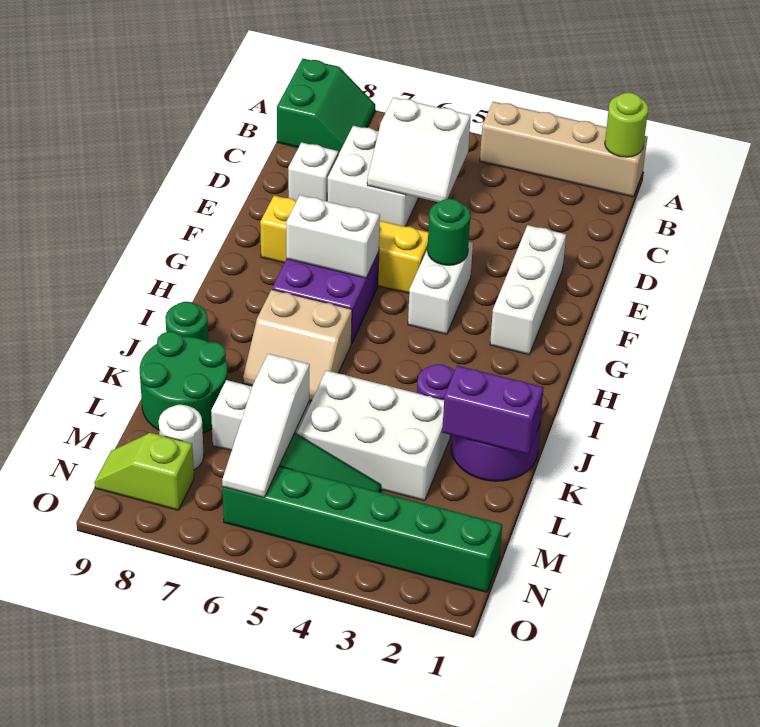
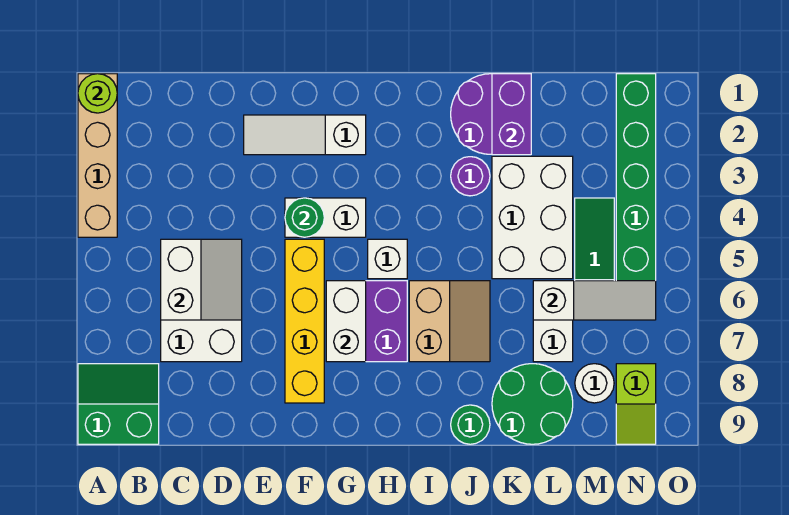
white brick D8 level 1 -> white brick H5 level 1
white brick E2:G2 level 1 -> white slope E2:G2 level 1 top G

